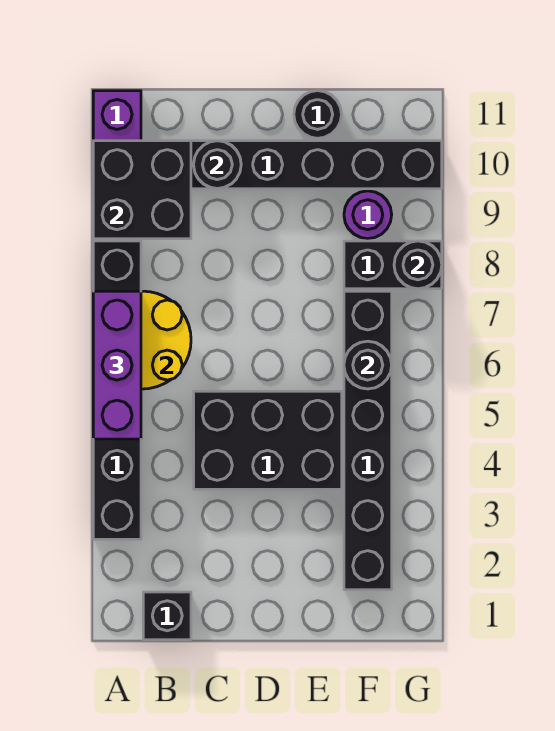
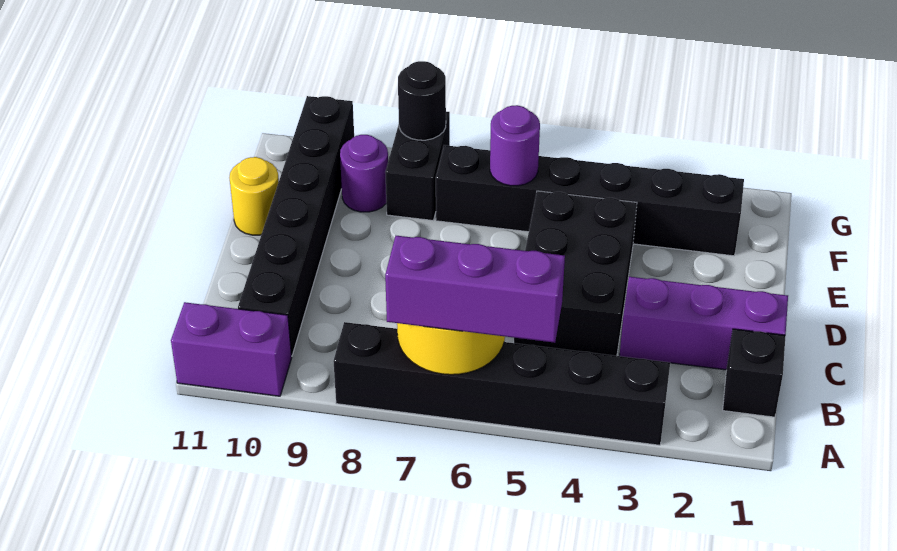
black brick A9:B10 level 2 -> none
none -> purple brick C1:C3 level 1
black round brick C10 level 2 -> none
black round brick E11 level 1 -> yellow round brick E11 level 1
black round brick F6 level 2 -> purple round brick F6 level 2

